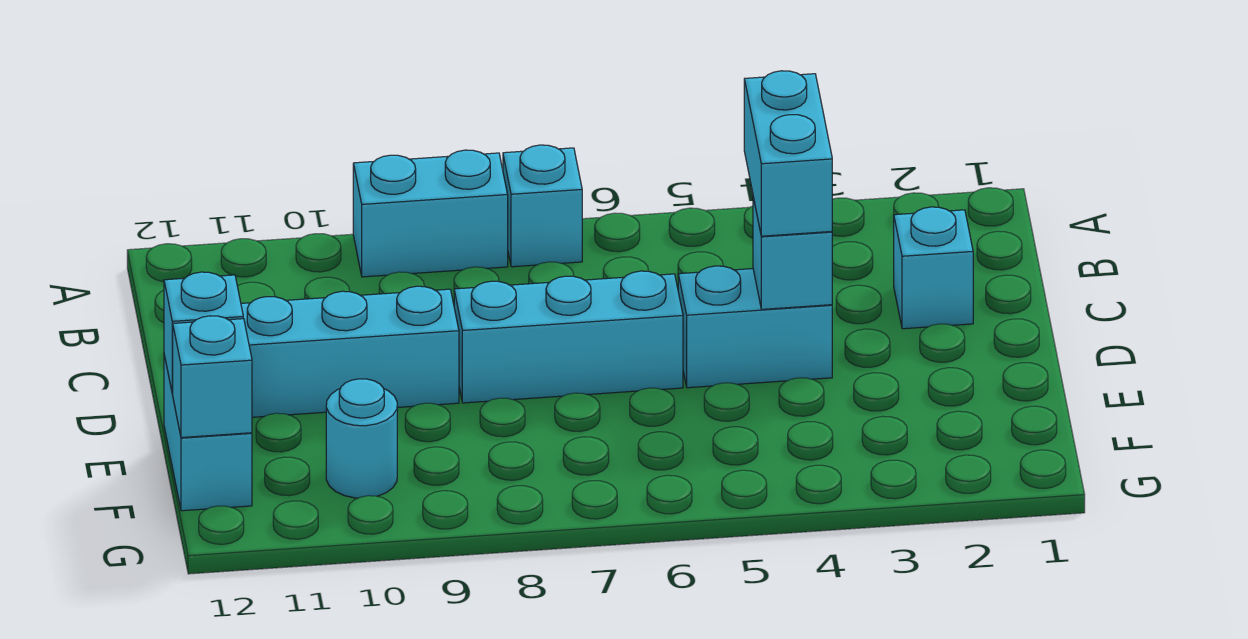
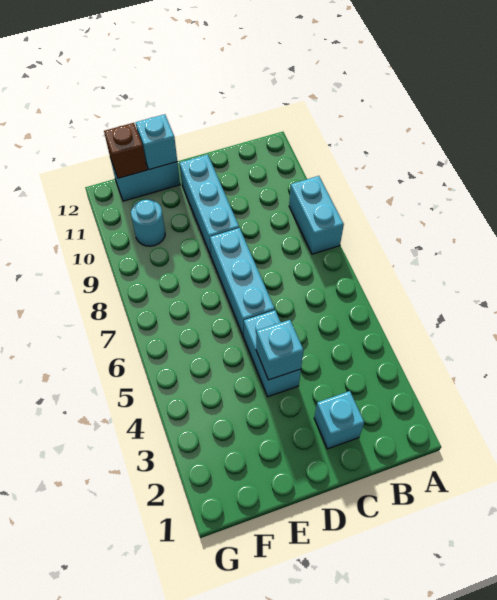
cyan brick A7 level 1 -> none
cyan brick C4:D4 level 3 -> none
cyan brick F12 level 2 -> brown brick F12 level 2

